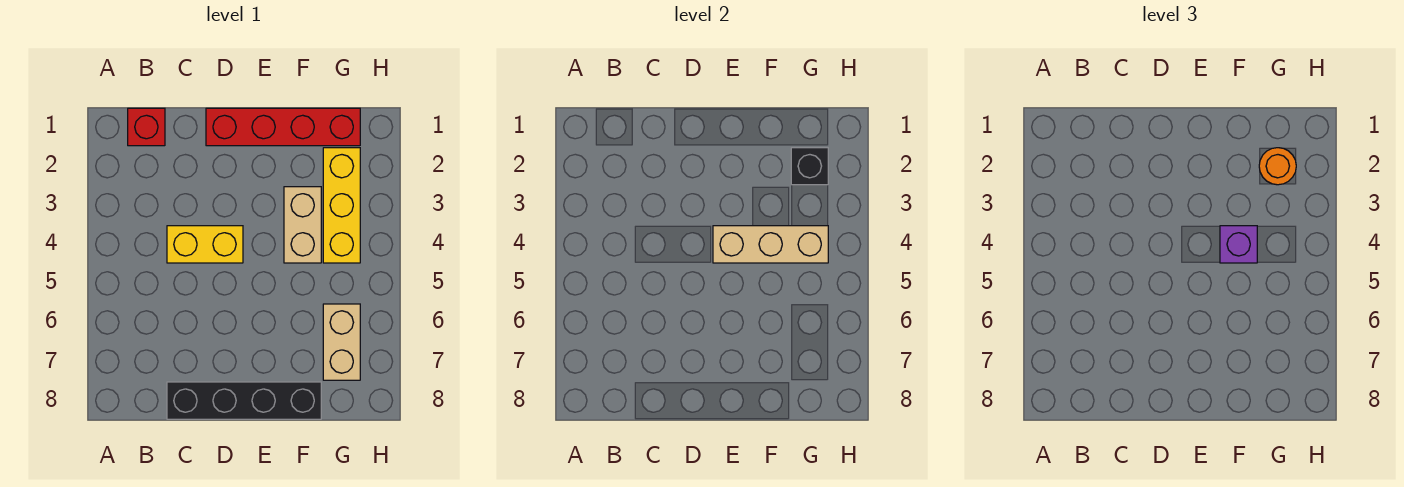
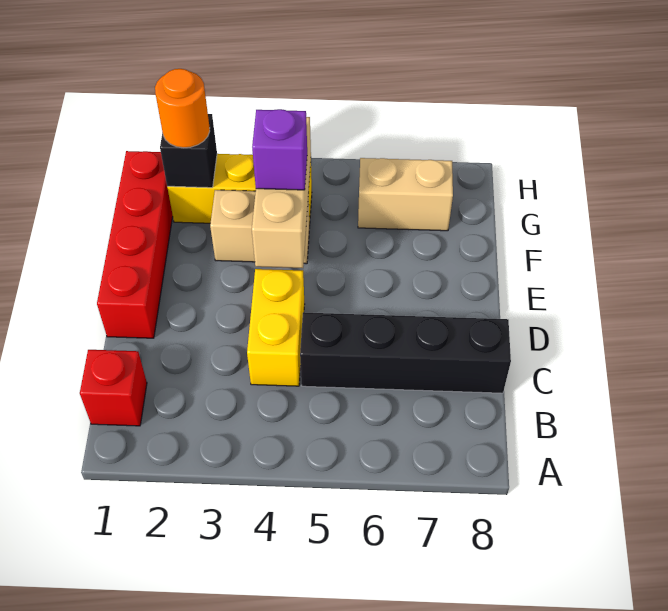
black brick C8:F8 level 1 -> black brick C5:C8 level 1

